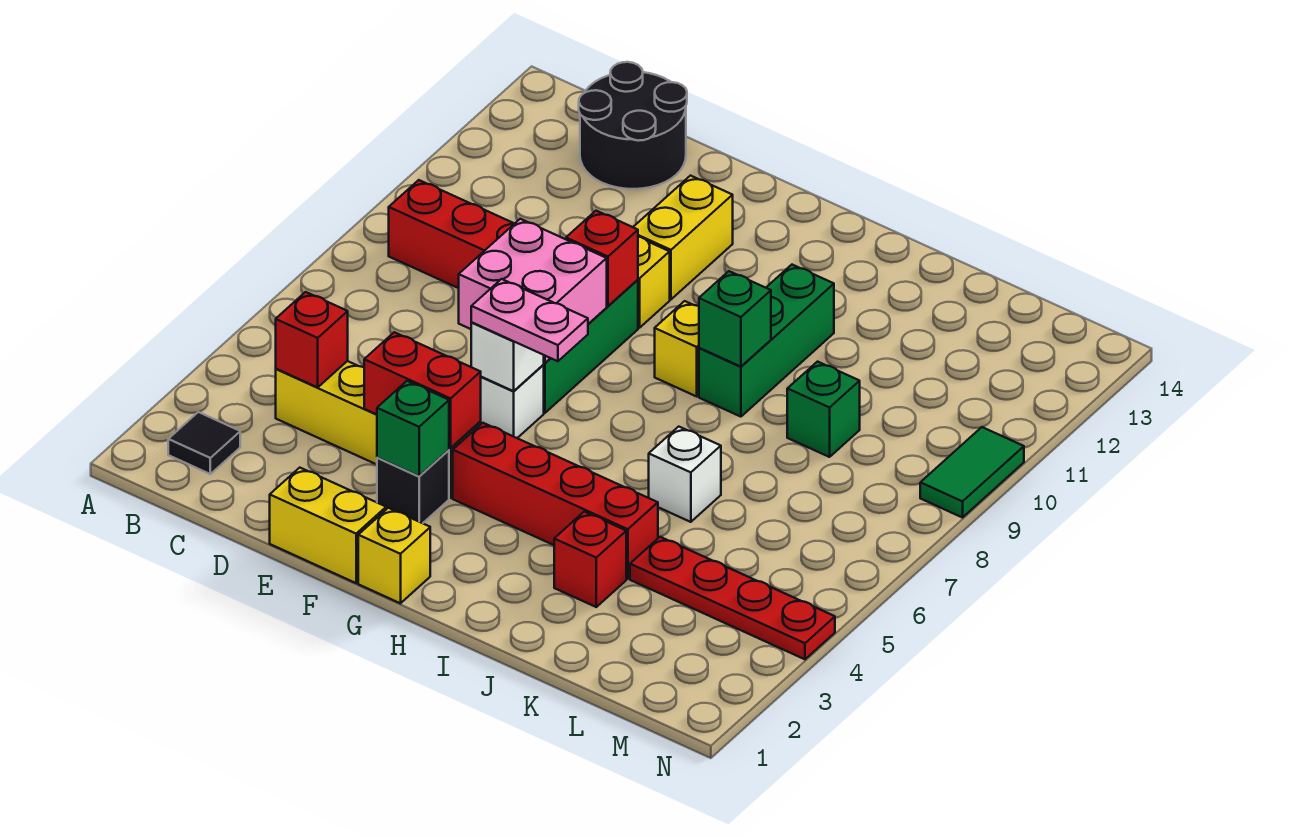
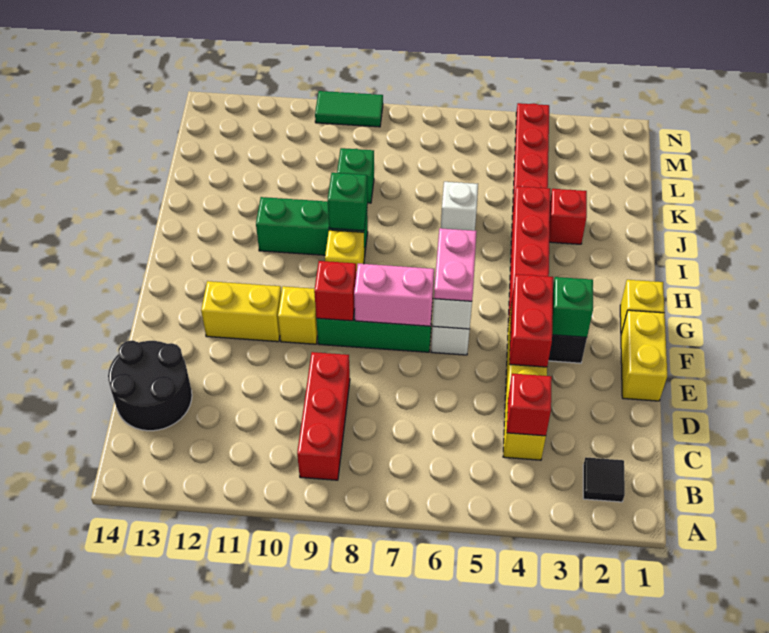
pink brick E7:F8 level 2 -> pink brick F7:F8 level 2

